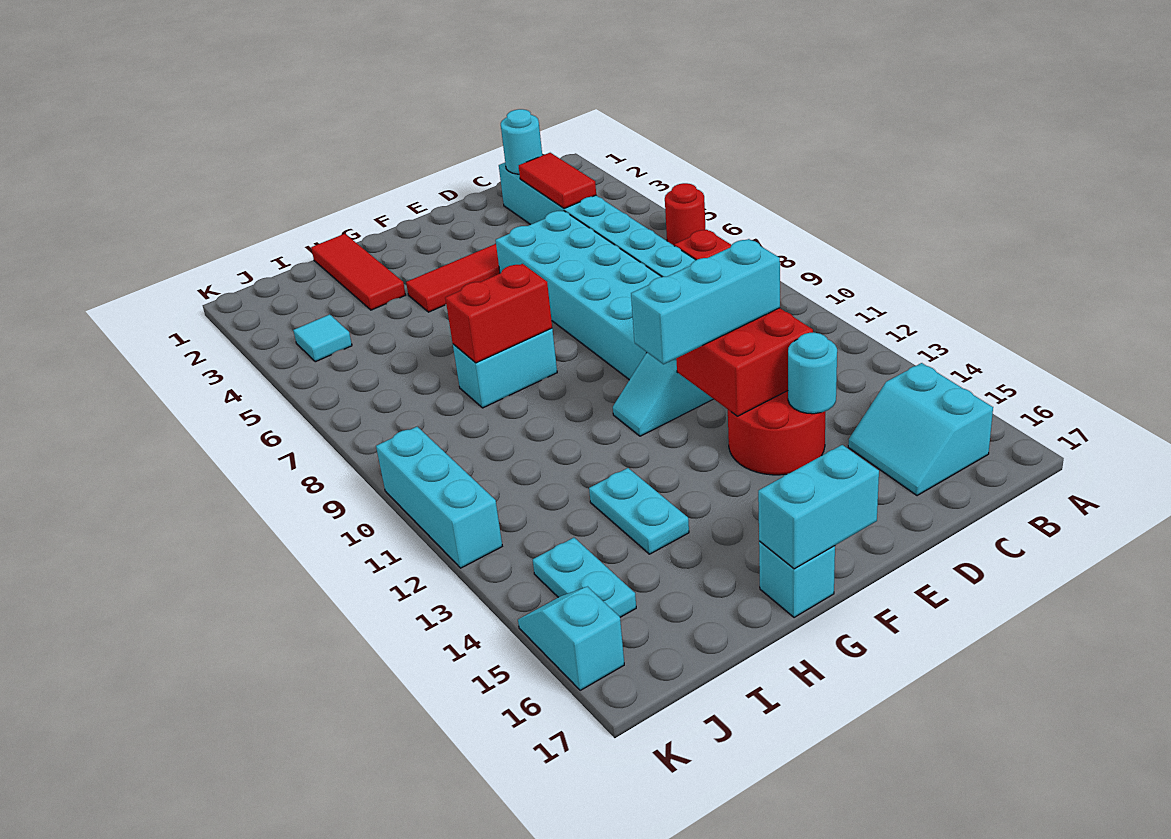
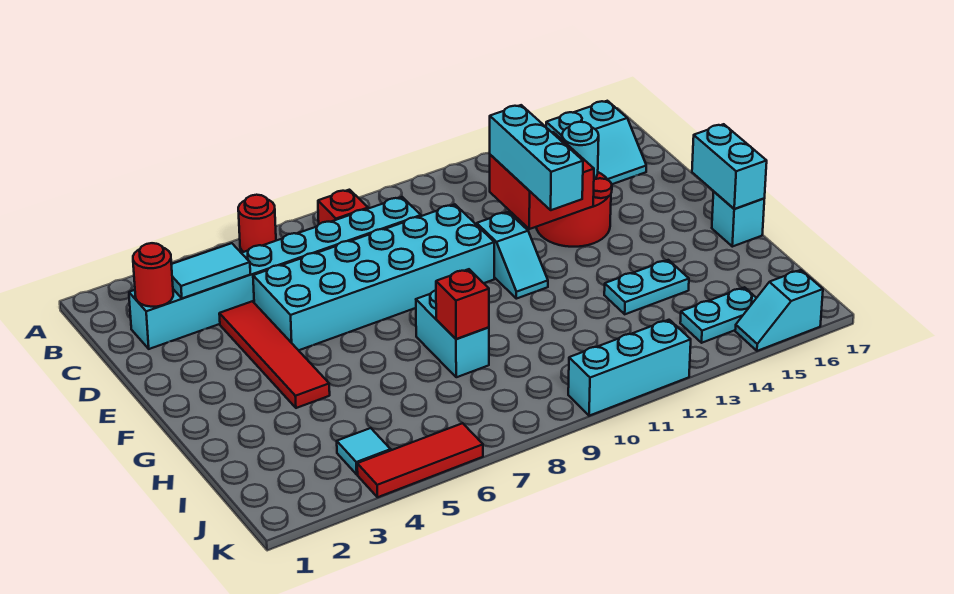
cyan round brick C2 level 2 -> red round brick C2 level 2
red tile C3:C4 level 2 -> cyan tile C3:C4 level 2
red brick G8:H8 level 2 -> red brick H8 level 2
red tile H1:H3 level 1 -> red tile K4:K6 level 1

